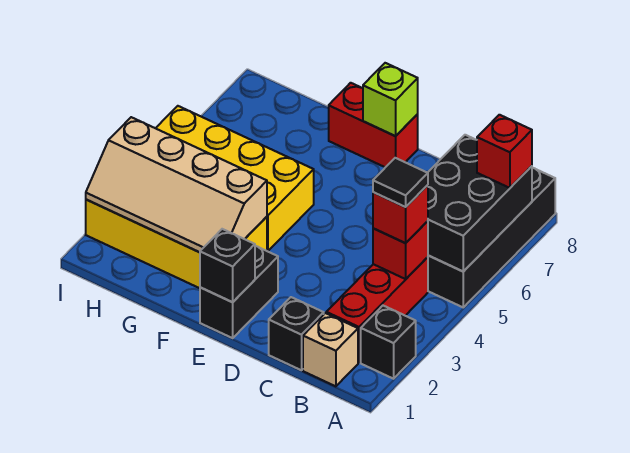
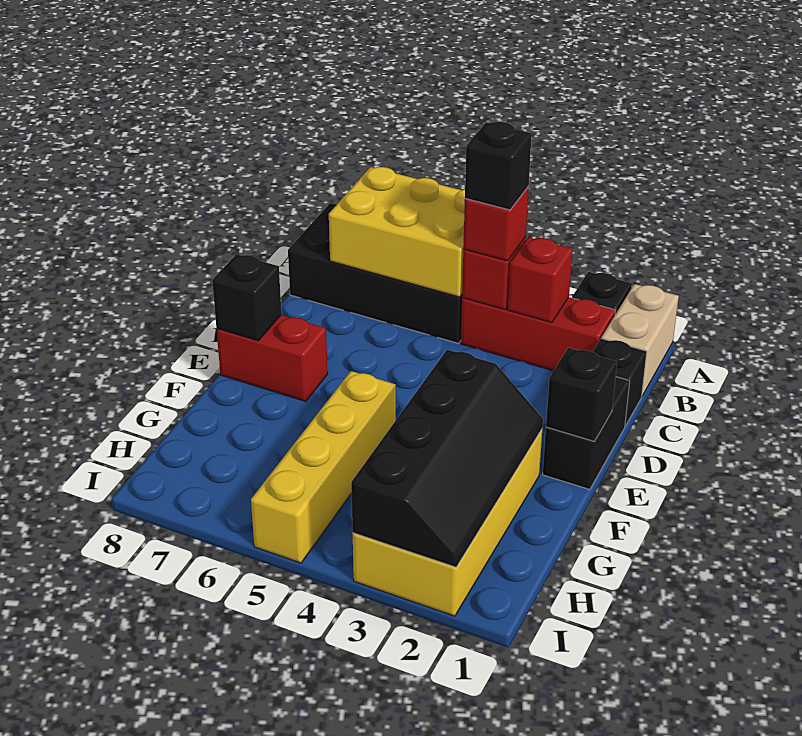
black brick A5:B7 level 2 -> yellow brick A5:B7 level 2
red brick A7 level 3 -> red brick B3 level 2
tan brick B1 level 1 -> tan brick A1:B1 level 1
black tile B4 level 4 -> black brick B4 level 4
black brick E1:E2 level 1 -> black brick D1:E1 level 1
red brick E8:F8 level 1 -> red brick E7:E8 level 1
lime brick E8 level 2 -> black brick E8 level 2
tan slope F2:I3 level 2 top 3 -> black slope F2:I3 level 2 top 3
yellow brick F4:I5 level 1 -> yellow brick F5:I5 level 1

